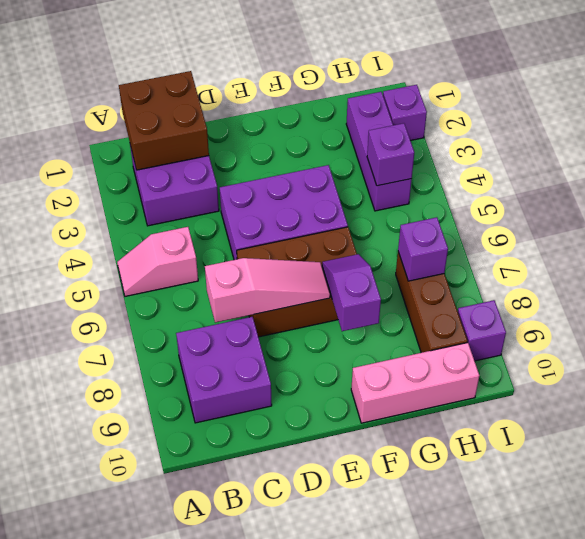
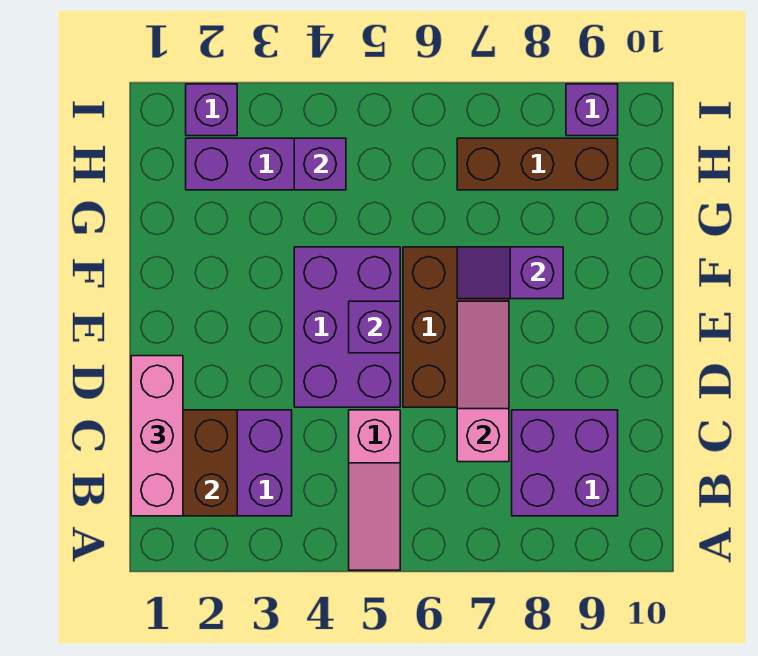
pink slope A5:B5 level 1 top B -> pink slope A5:C5 level 1 top C
pink brick F10:H10 level 1 -> pink brick B1:D1 level 3
purple brick H7 level 2 -> purple brick E5 level 2

